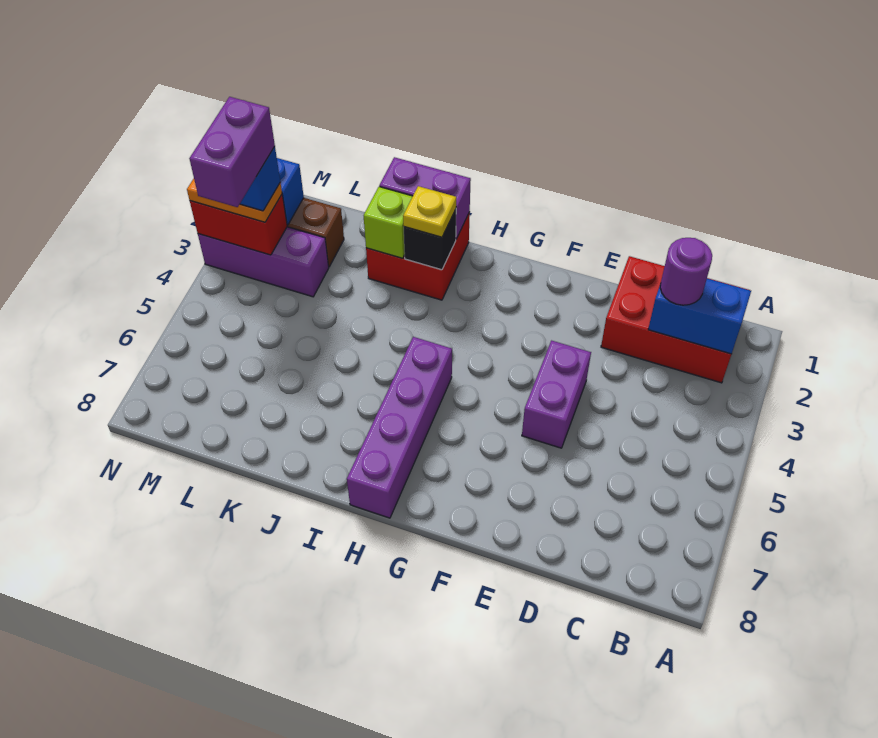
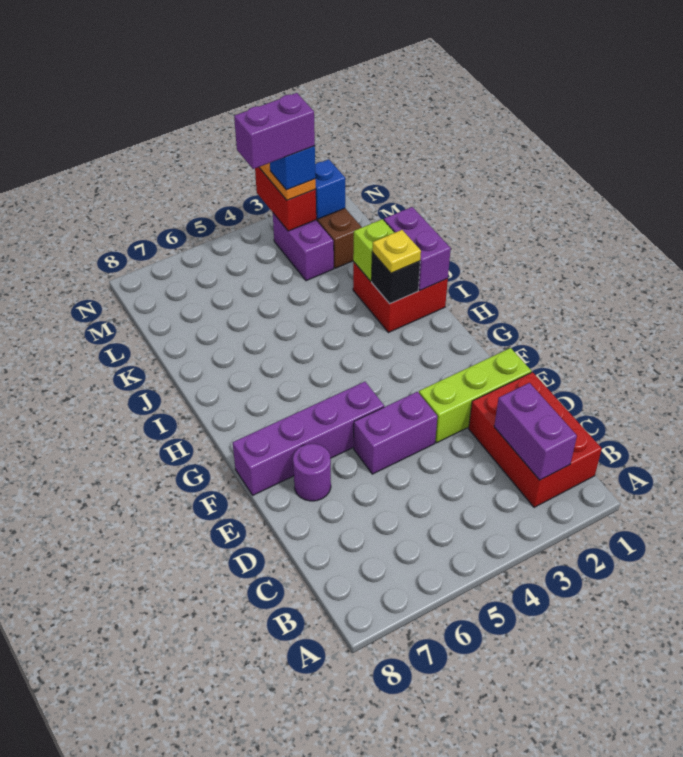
blue brick B2:C2 level 2 -> purple brick B2:C2 level 2
purple round brick C2 level 3 -> purple round brick E7 level 1
none -> lime brick E1:E3 level 1
purple brick H5:H8 level 1 -> purple brick F5:F8 level 1
purple brick L3:N3 level 1 -> purple brick L3:M3 level 1

